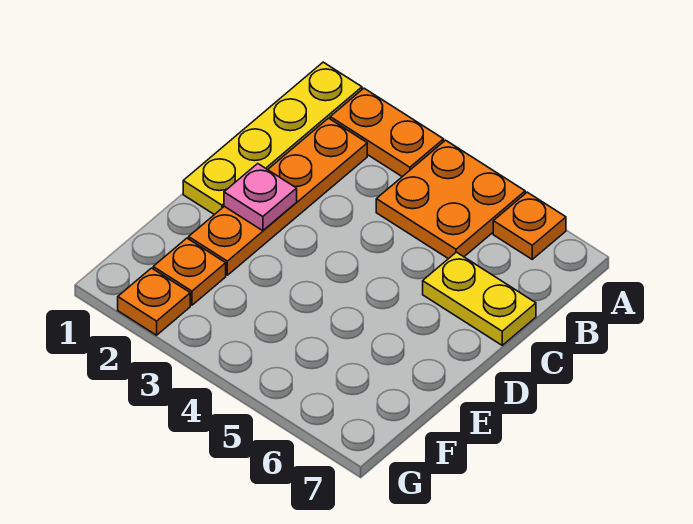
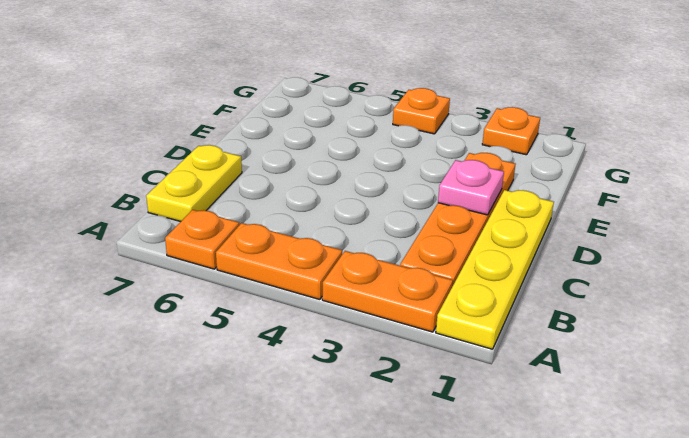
orange plate A4:B5 level 1 -> orange plate A4:A5 level 1
yellow plate C6:C7 level 1 -> yellow plate B7:C7 level 1
orange plate F2 level 1 -> orange plate G4 level 1

